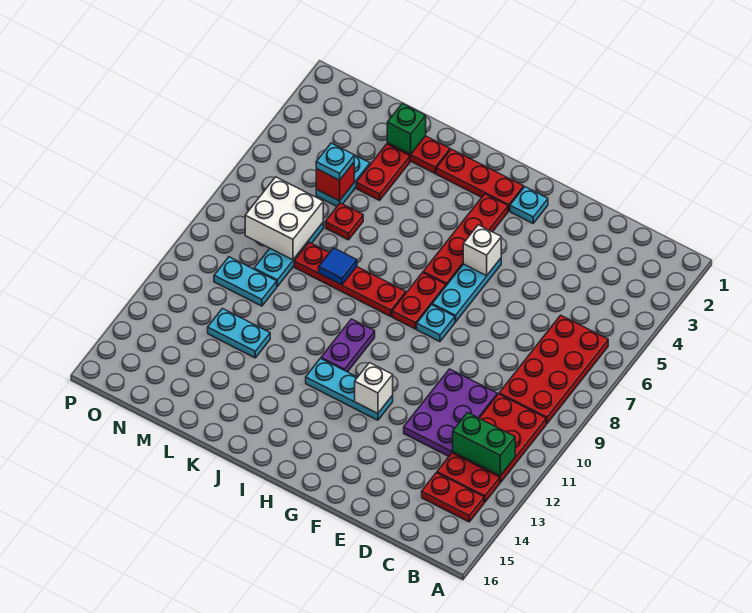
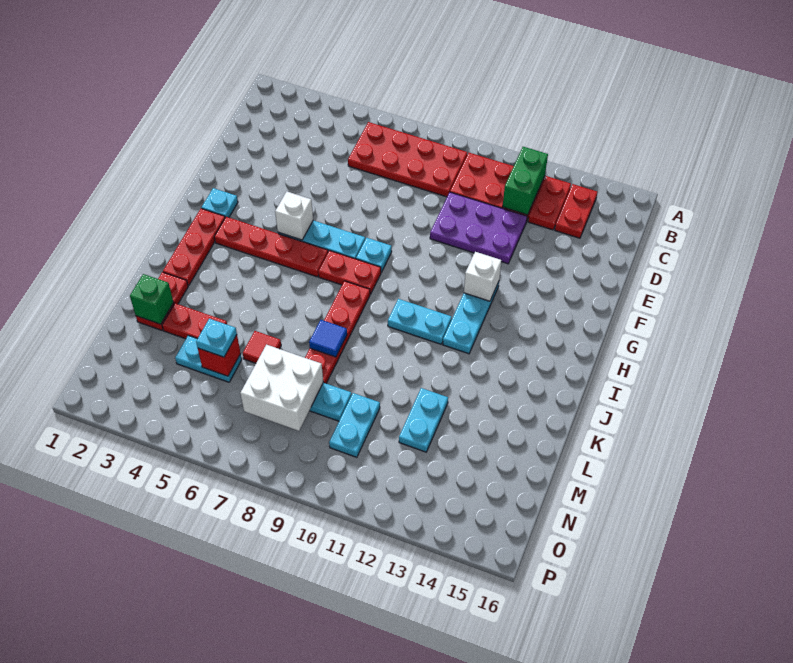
purple plate I10:I11 level 1 -> cyan plate I10:I11 level 1
red plate L6 level 1 -> red tile L6 level 1

